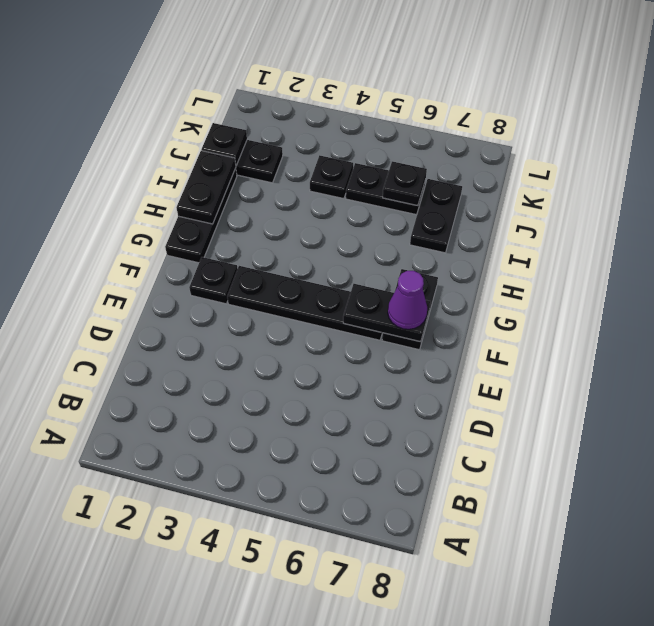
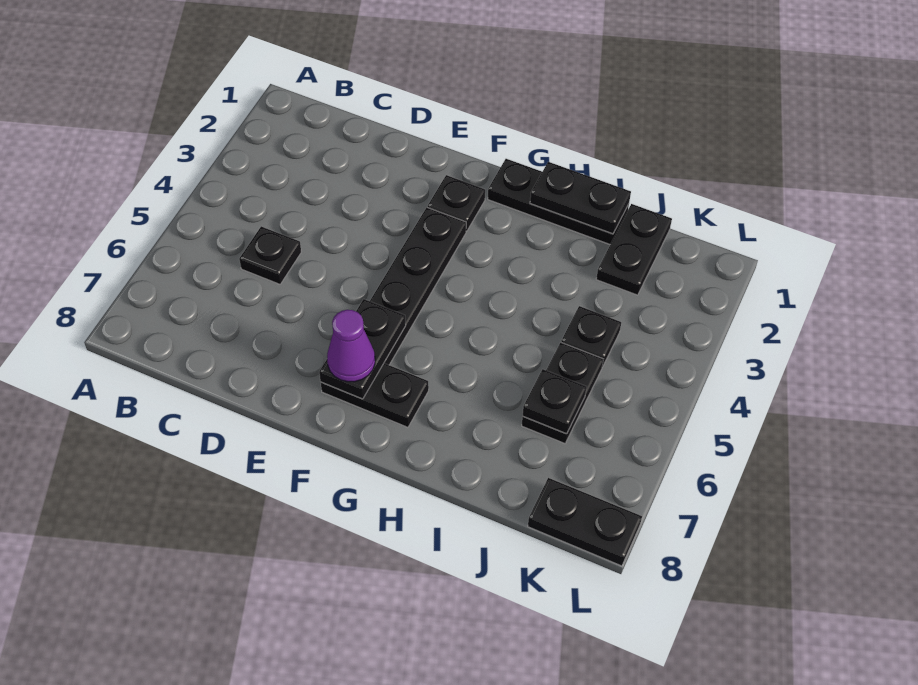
black plate I7:J7 level 1 -> black plate K8:L8 level 1
black plate J1 level 2 -> black plate C5 level 1

